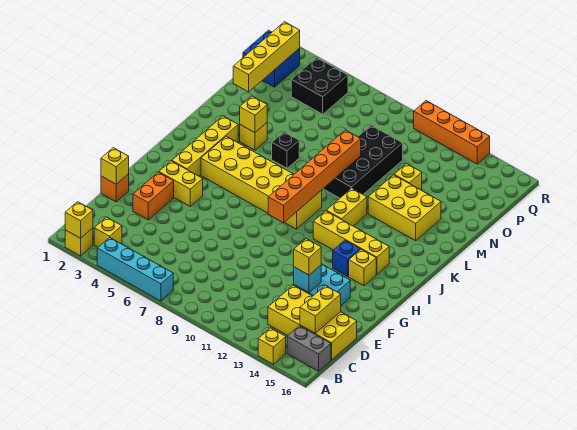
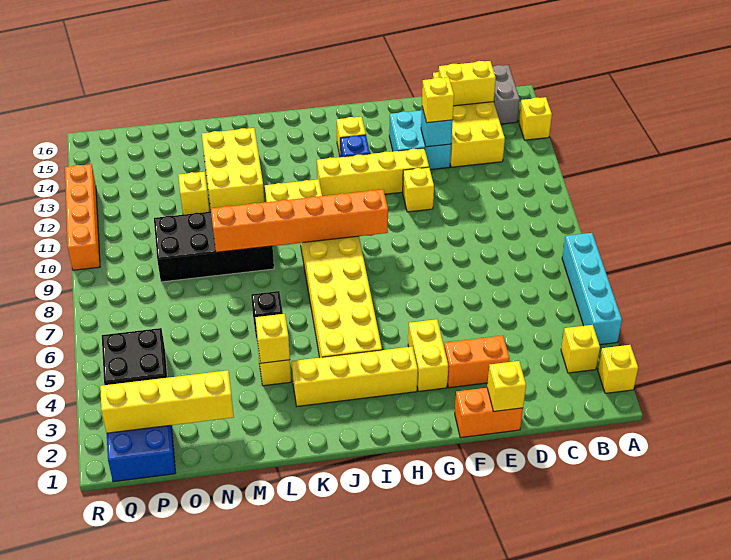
yellow brick A2 level 2 -> yellow brick F11 level 1
orange brick E1 level 1 -> orange brick E1:F1 level 1
yellow brick I11:I14 level 1 -> yellow brick F12:I12 level 1

